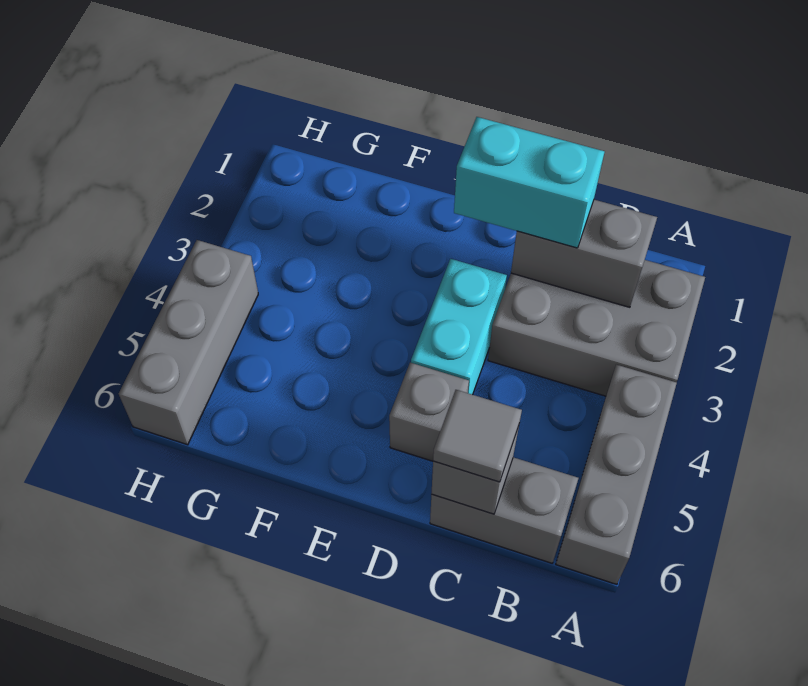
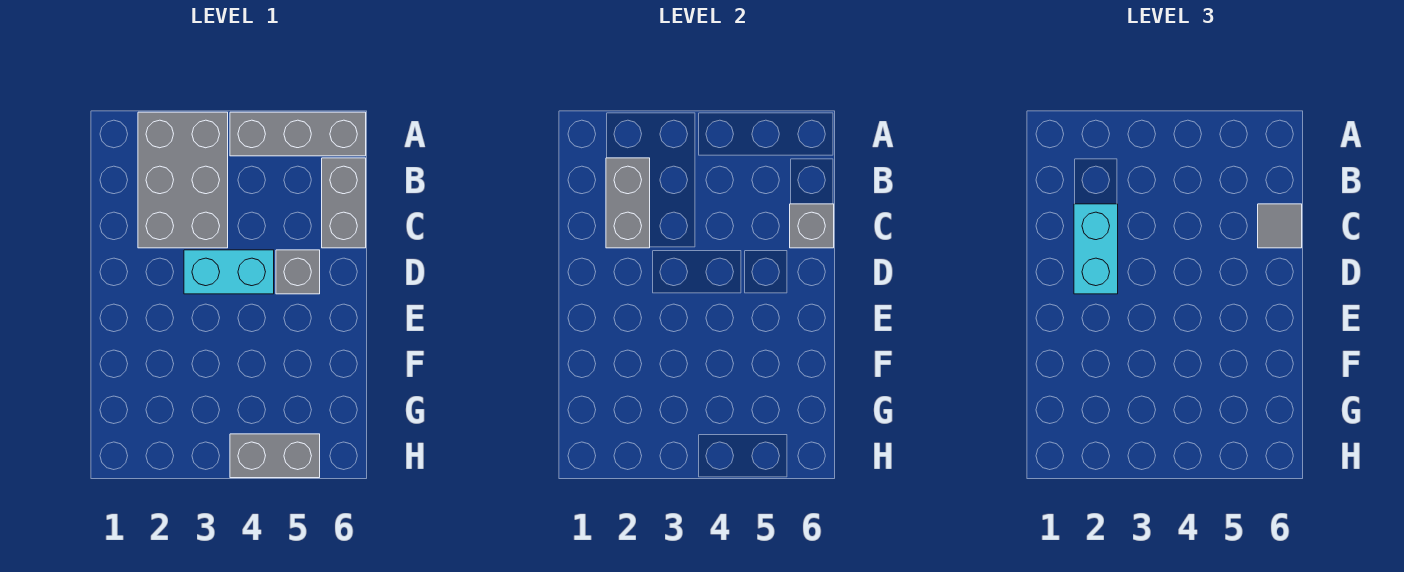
grey brick H4:H6 level 1 -> grey brick H4:H5 level 1

